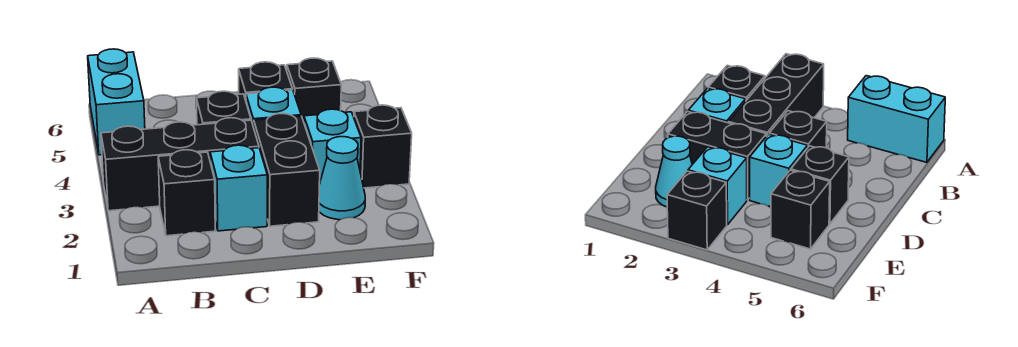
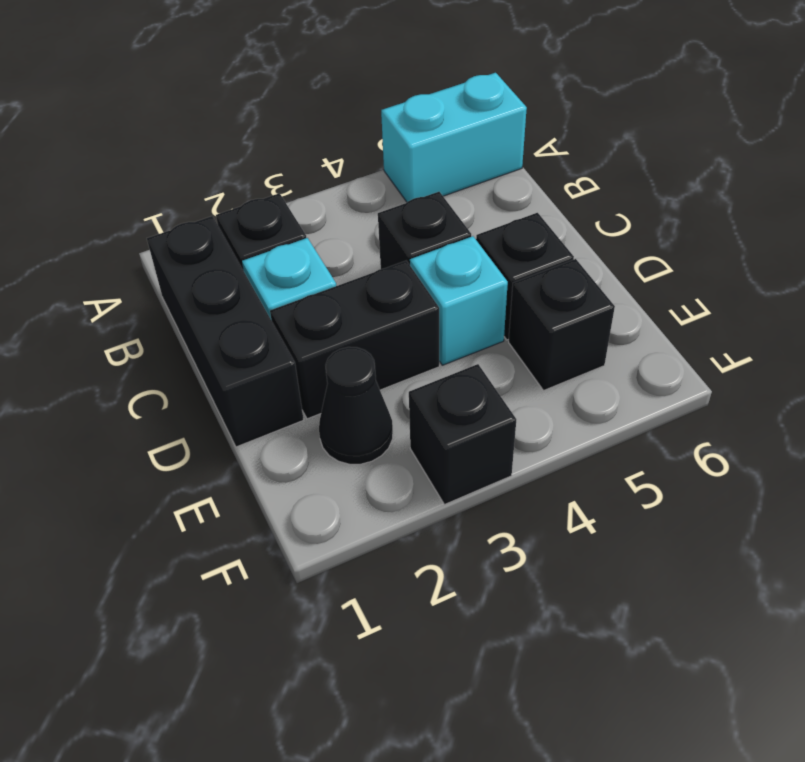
black brick A3:C3 level 1 -> black brick B1:D1 level 1
cyan cone E2 level 1 -> black cone E2 level 1
cyan brick E3 level 1 -> none

